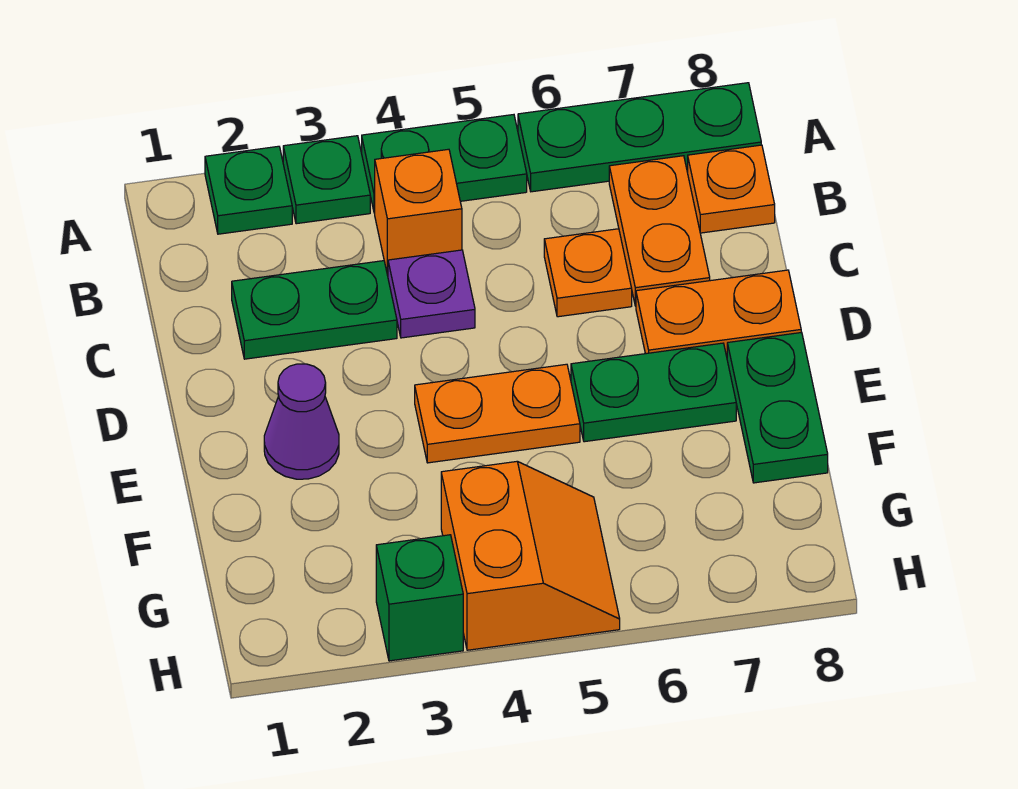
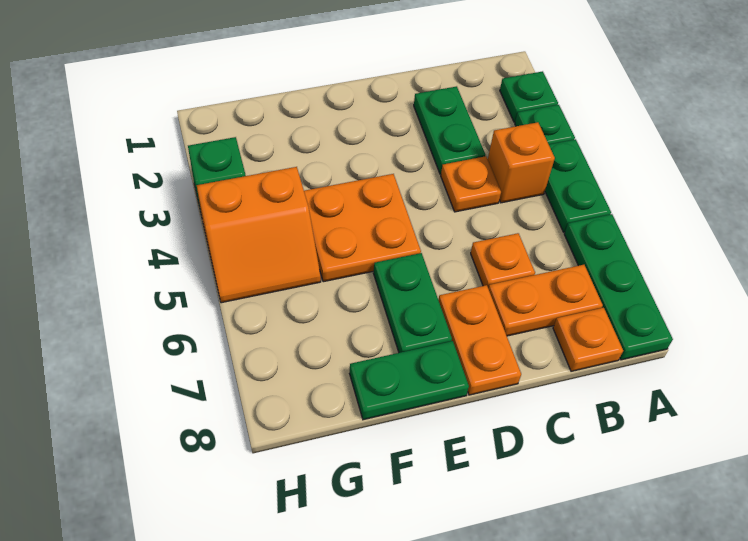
purple plate C4 level 1 -> orange plate C4 level 1
purple cone E2 level 1 -> none
orange plate E4:E5 level 1 -> orange plate E4:F5 level 1

